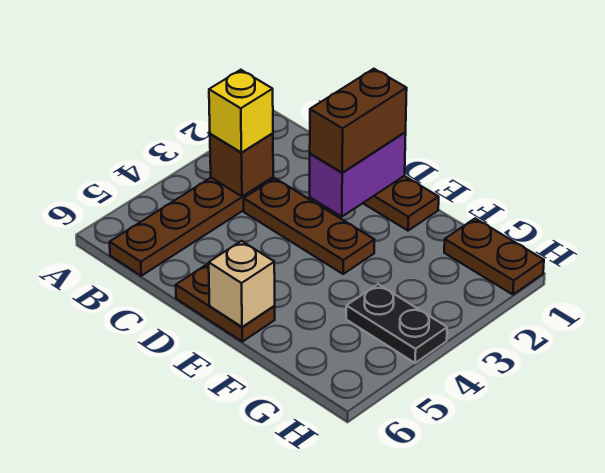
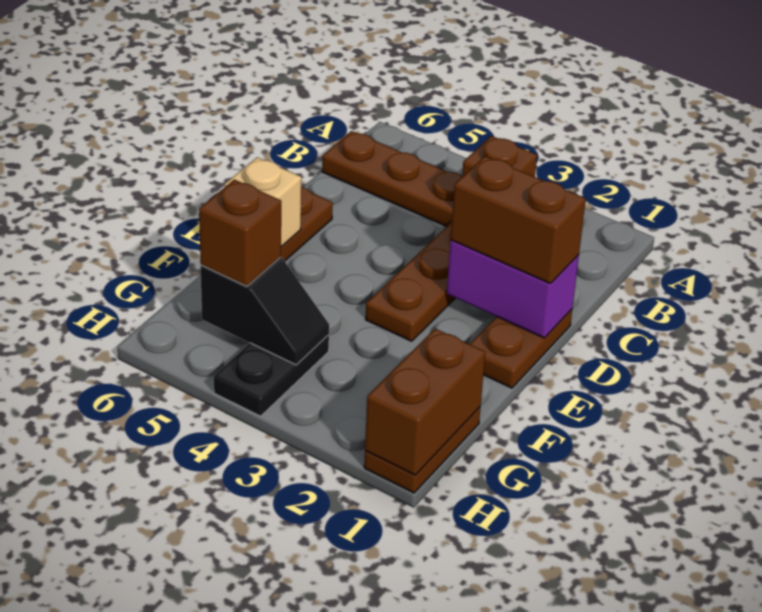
yellow brick B3 level 3 -> none
none -> brown brick G1:H1 level 2
none -> black slope G4:G5 level 2 top 5
none -> brown brick G5 level 3

